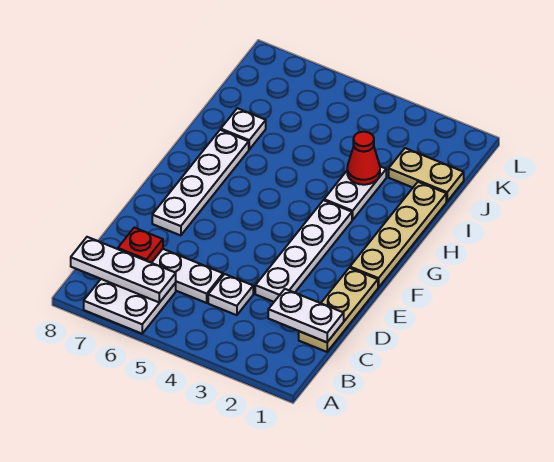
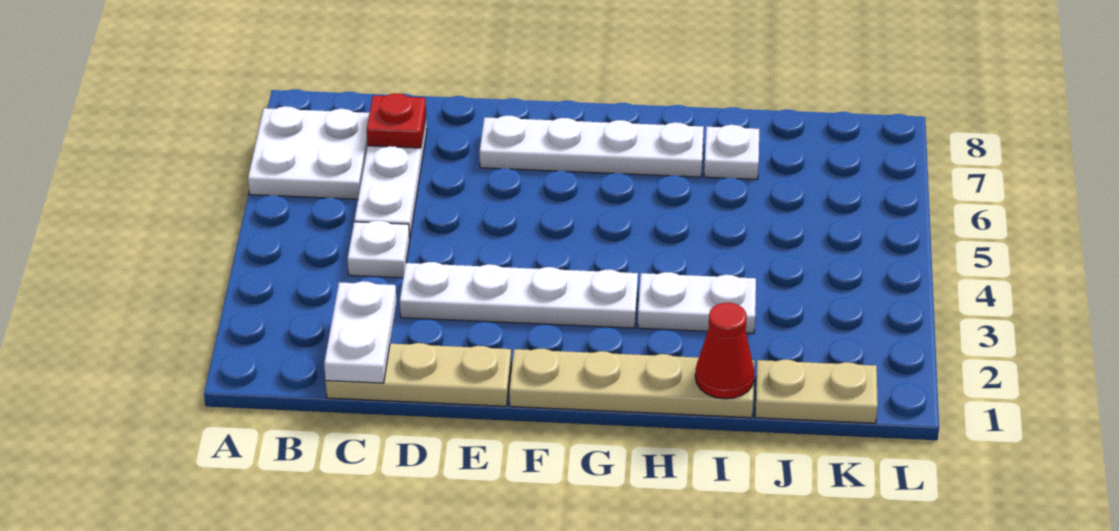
white plate B6:B8 level 2 -> none
red cone I3 level 2 -> red cone I1 level 2
tan plate J1:J2 level 1 -> tan plate J1:K1 level 1

